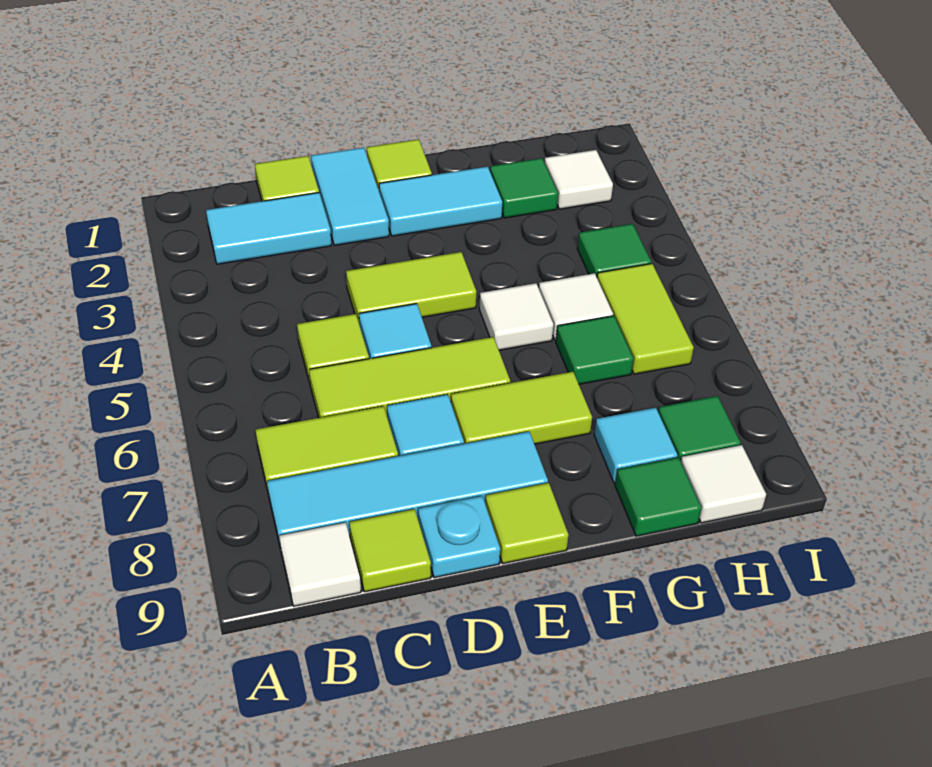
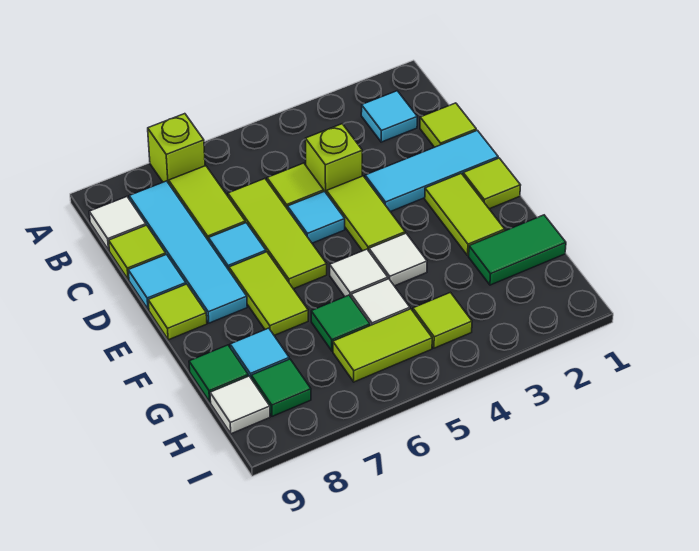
none -> lime brick A7 level 1
cyan tile B2:C2 level 1 -> cyan tile B2 level 1
none -> lime brick C4 level 1
cyan tile D1:D2 level 1 -> cyan tile D1:D3 level 1
cyan plate D9 level 1 -> cyan tile D9 level 1
cyan tile E2:F2 level 1 -> lime tile E2:F2 level 1
green tile G2 level 1 -> green tile G1:G2 level 1
white tile H2 level 1 -> white tile F4 level 1
green tile H4 level 1 -> lime tile H4 level 1

